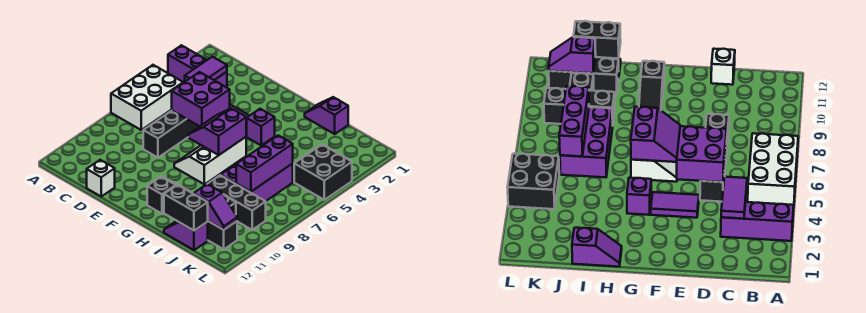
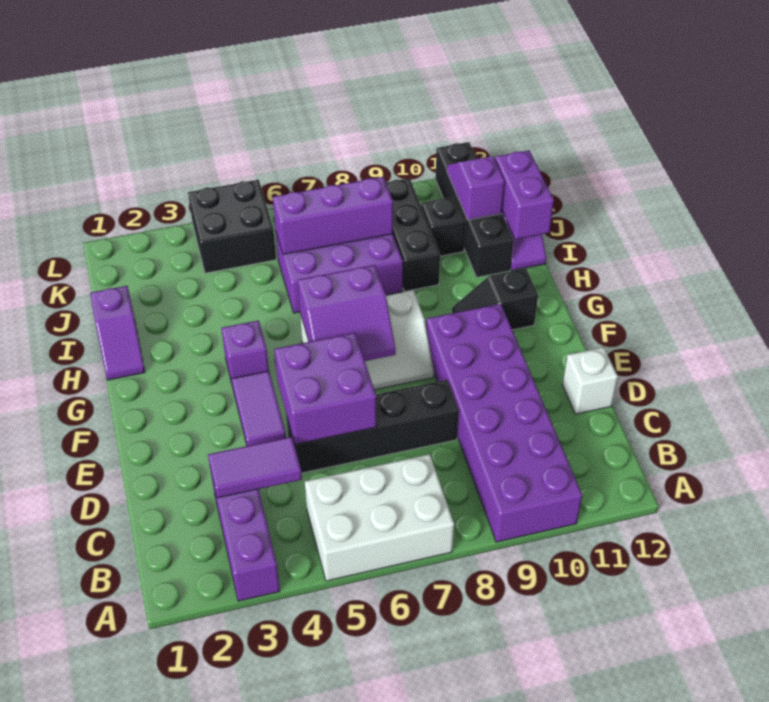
none -> purple brick A9:F10 level 1
black brick I11:K11 level 1 -> black brick I11:L11 level 1
black brick I12:J12 level 2 -> purple brick I12:J12 level 2

